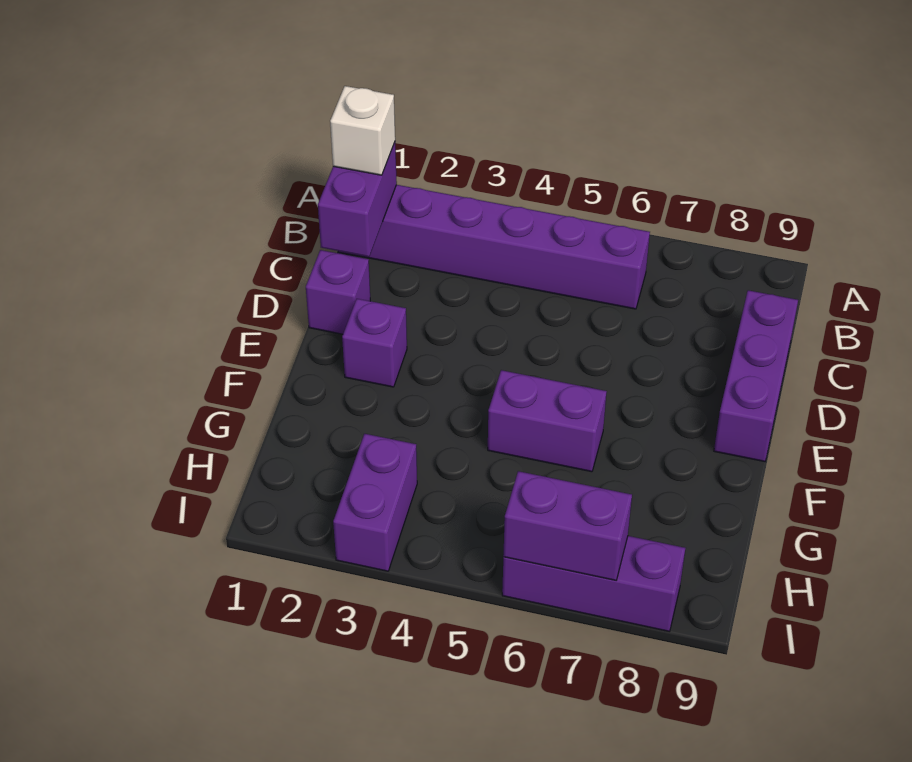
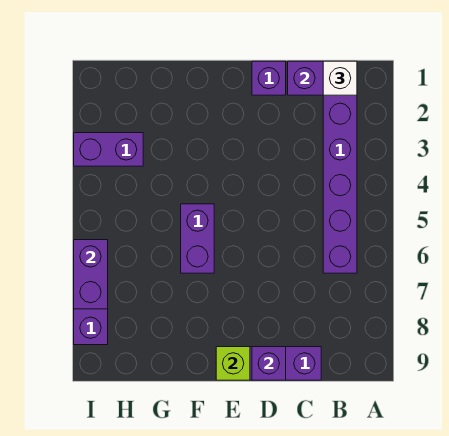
purple brick E2 level 1 -> purple brick D9 level 2
none -> lime brick E9 level 2

